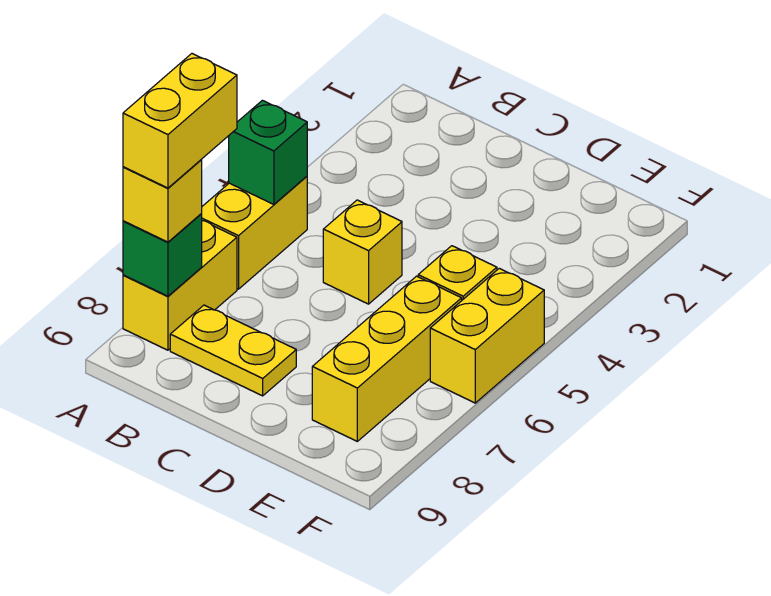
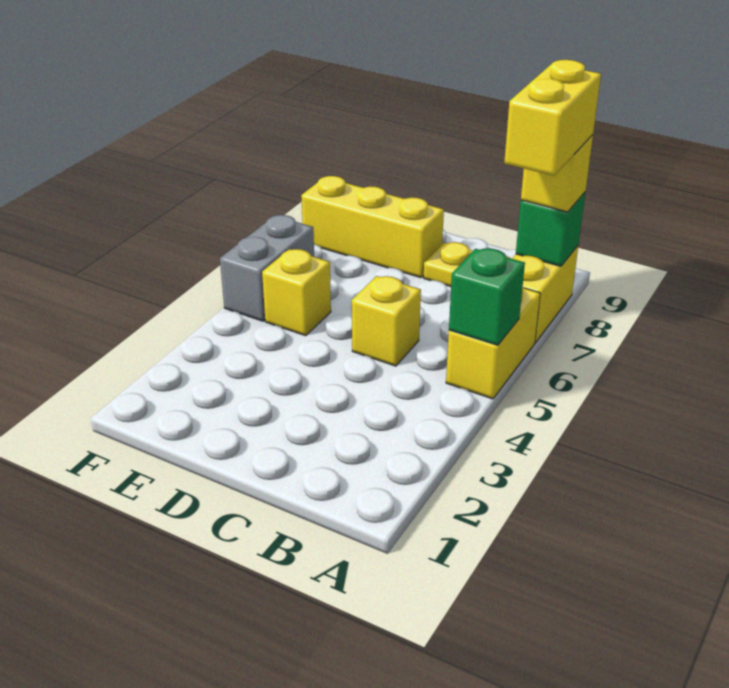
yellow brick E6:E8 level 1 -> yellow brick D8:F8 level 1
yellow brick F5:F6 level 1 -> grey brick F5:F6 level 1

